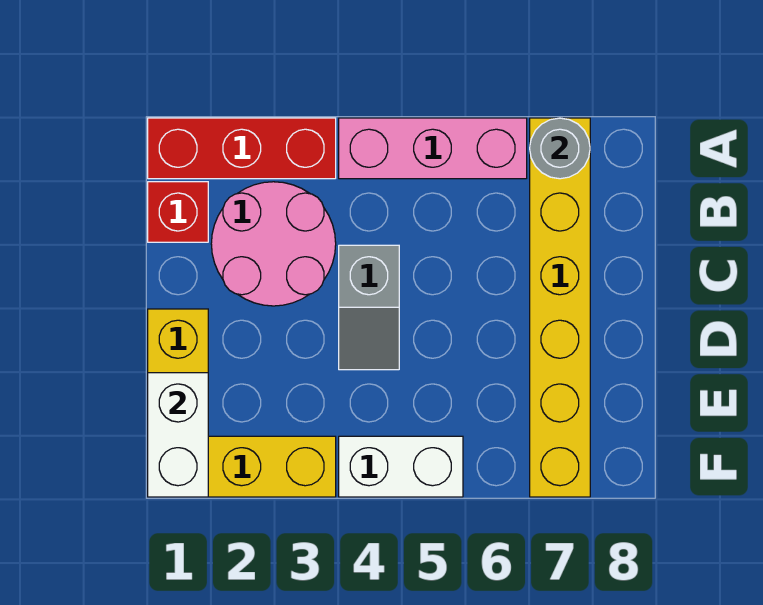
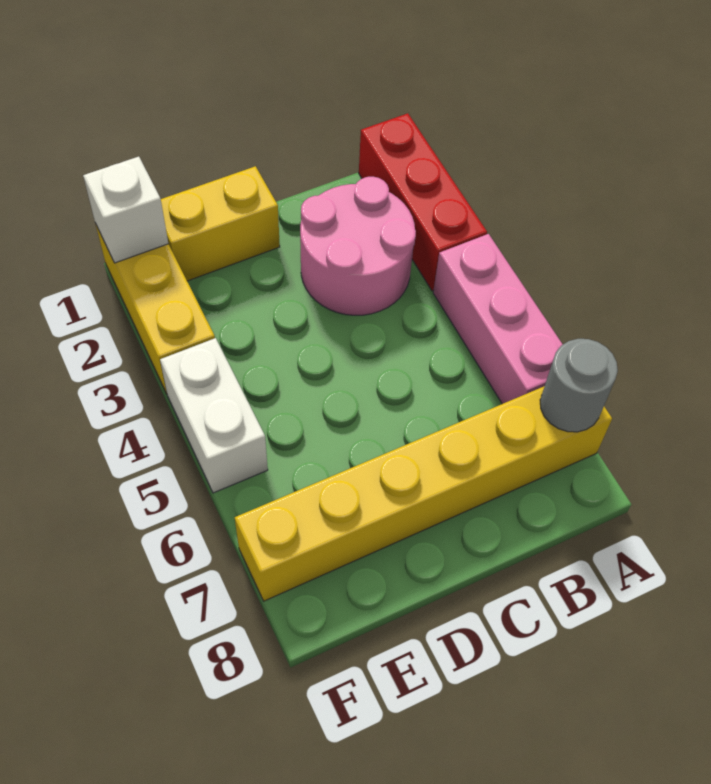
red brick B1 level 1 -> none
grey slope C4:D4 level 1 top C -> none
white brick E1:F1 level 2 -> white brick F1 level 2

